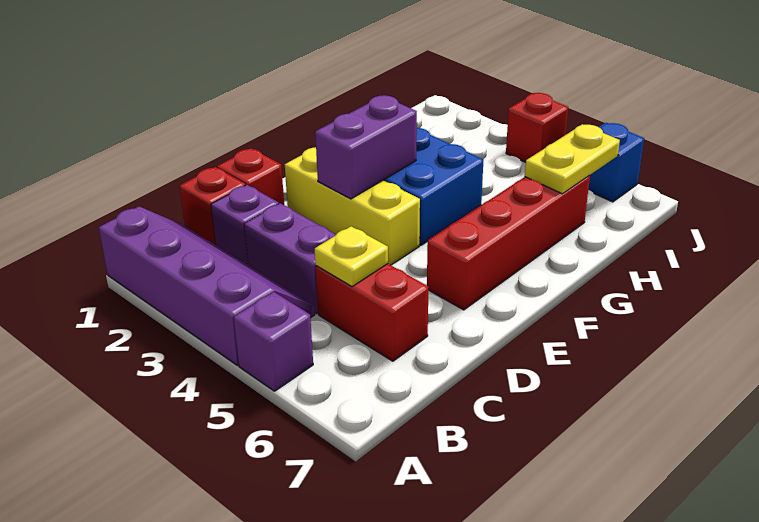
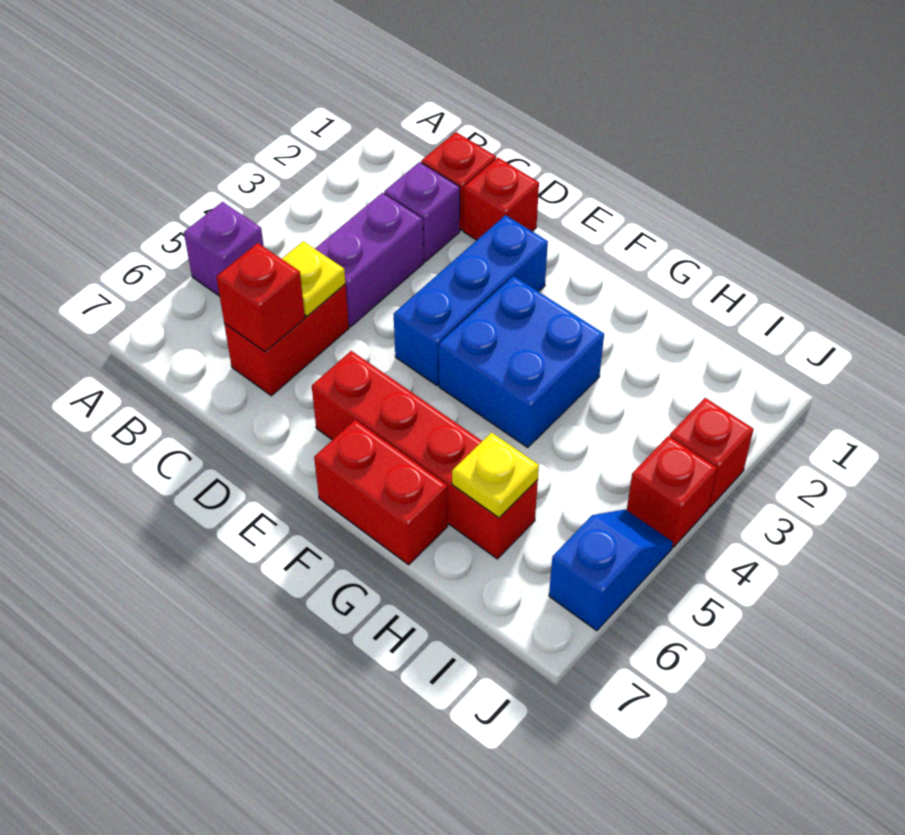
purple slope A1:B4 level 1 top A -> none
none -> red brick C6 level 2
yellow brick E2:E4 level 1 -> blue brick E2:E4 level 1
purple brick E3:F3 level 2 -> none
none -> red brick F7:G7 level 1
yellow plate H6:I6 level 2 -> yellow plate H6 level 2
none -> red brick J3 level 1

